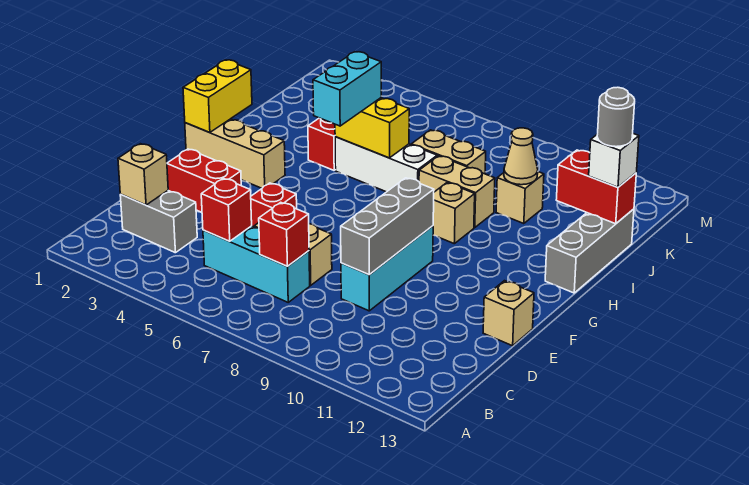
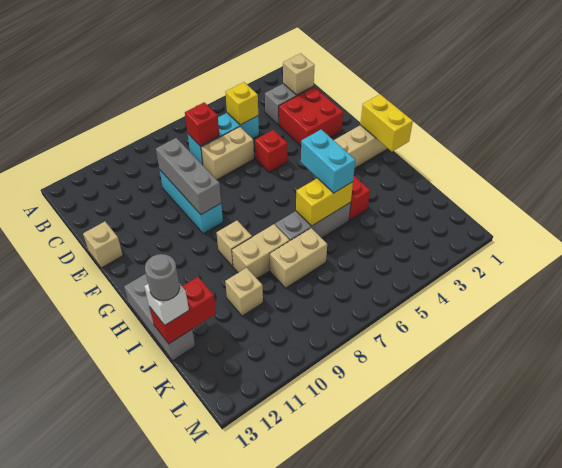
red brick C5 level 2 -> yellow brick C5 level 2
red brick E2:E3 level 1 -> red brick D2:E3 level 1
white brick I5:I7 level 1 -> grey brick I5:I7 level 1
tan cone J10 level 2 -> none

